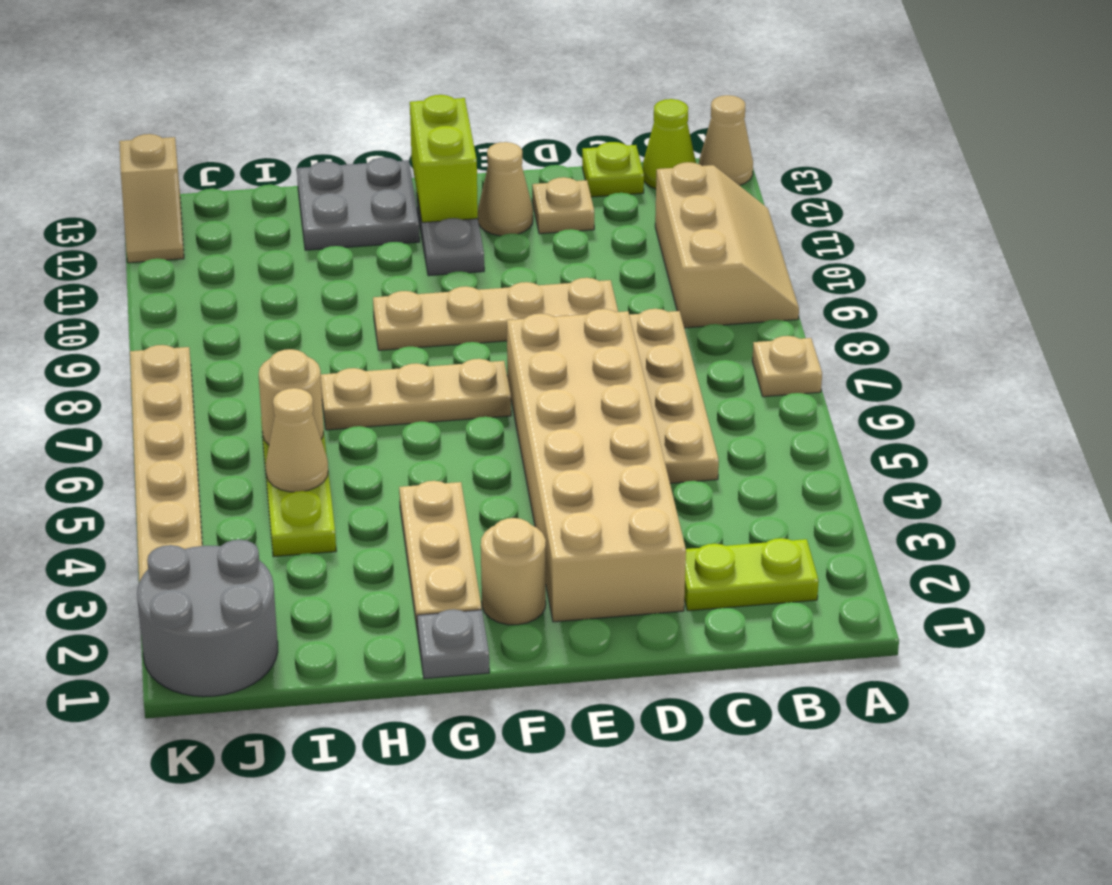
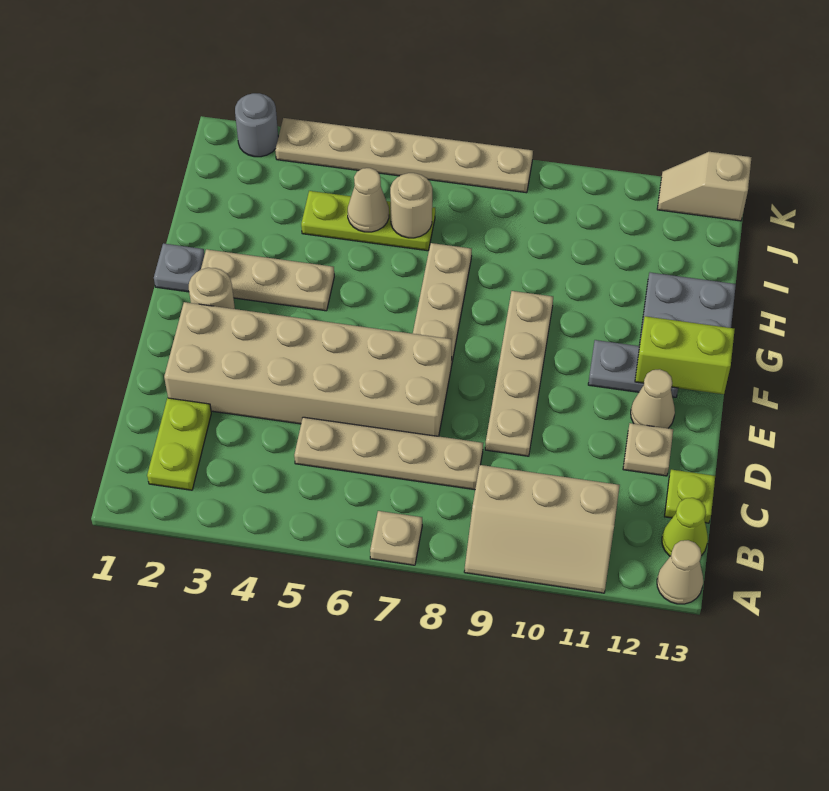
grey round brick J1:K2 level 1 -> grey round brick K2 level 1

